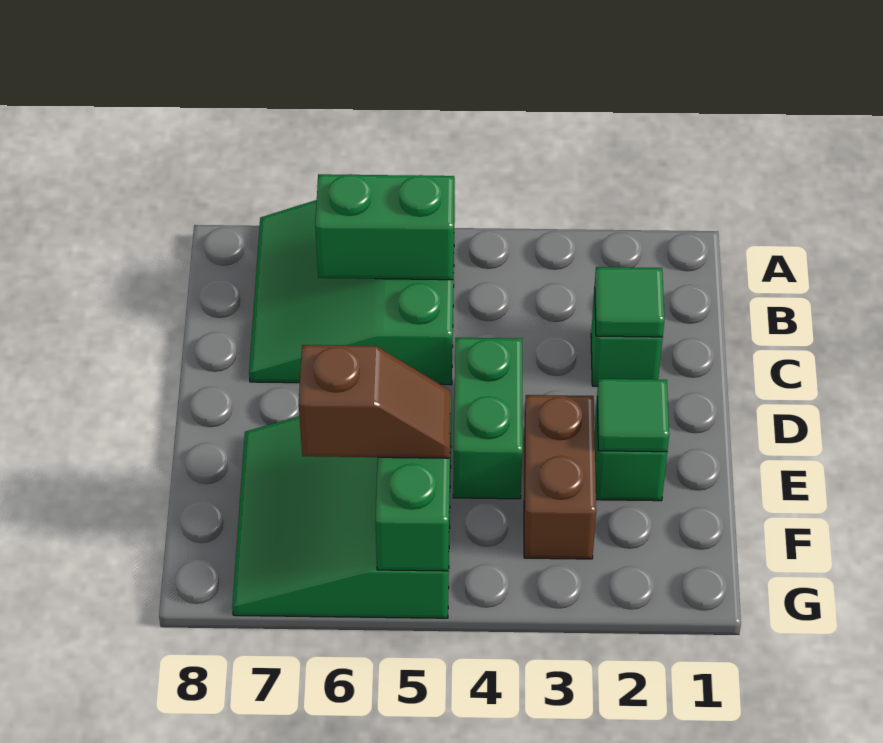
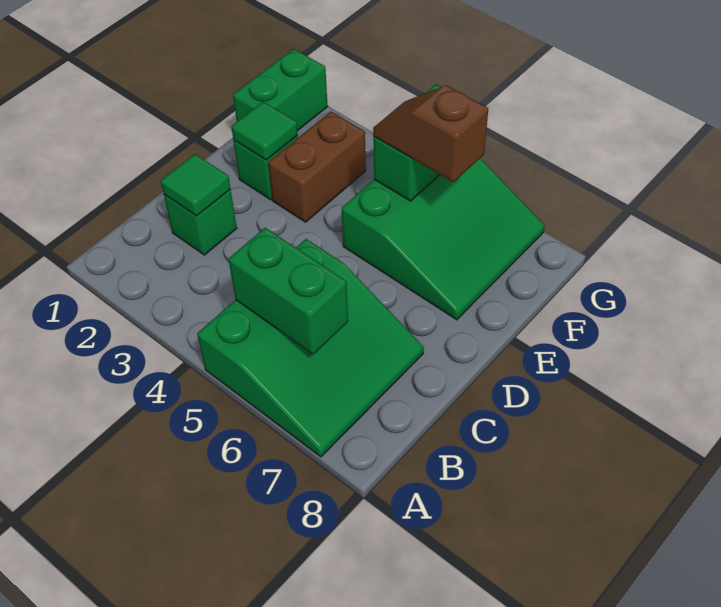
green brick D4:E4 level 1 -> green brick F1:G1 level 1

